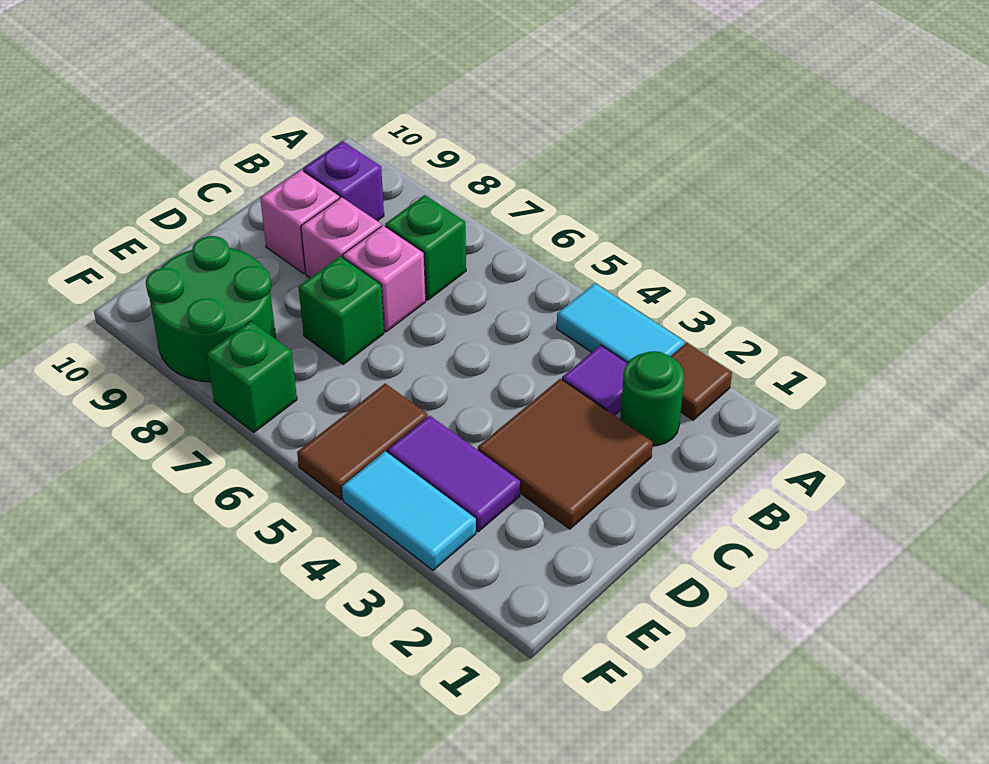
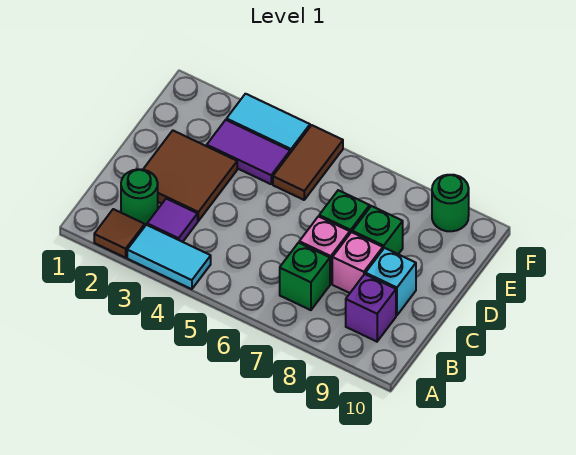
pink brick C9 level 1 -> cyan brick C9 level 1
green round brick E8:F9 level 1 -> green round brick F9 level 1
green brick F7 level 1 -> green brick D8 level 1

